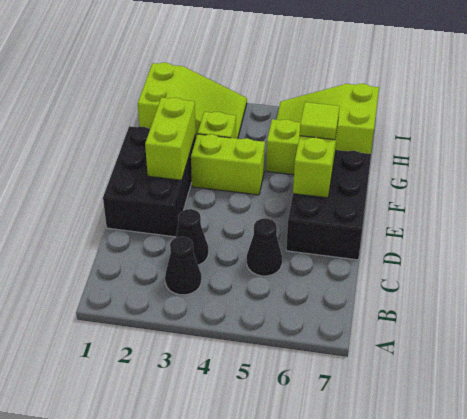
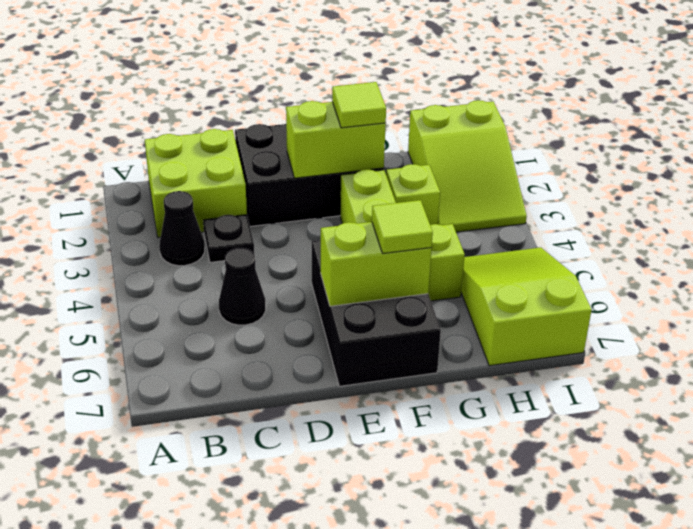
none -> lime brick B1:C2 level 1
black cone C3 level 1 -> black plate C3 level 1
black brick D6:F7 level 1 -> black brick E5:F7 level 1
none -> lime tile F2 level 3

